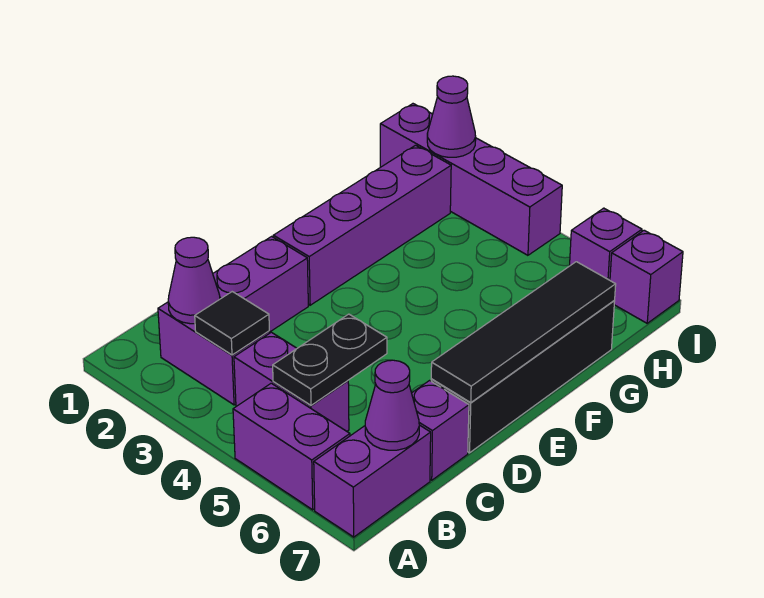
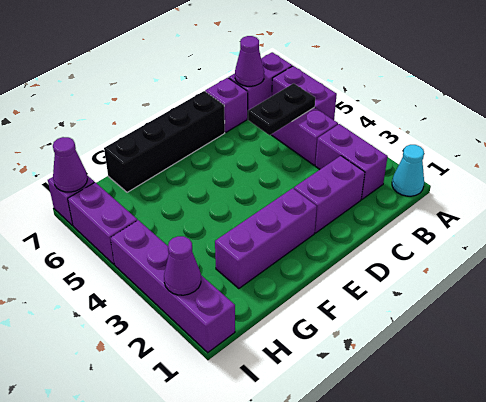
none -> cyan cone A1 level 1
purple cone B2 level 2 -> purple cone I7 level 2
black tile B3 level 2 -> none
black tile D7:G7 level 2 -> none
purple brick E2:H2 level 1 -> purple brick E2:G2 level 1
purple brick I6 level 1 -> purple brick I5:I6 level 1

